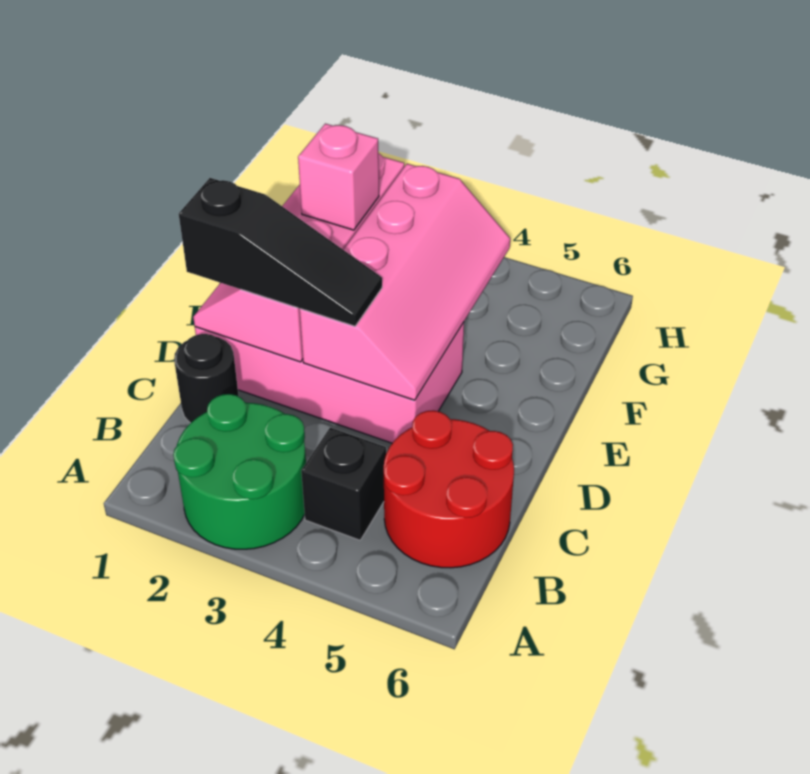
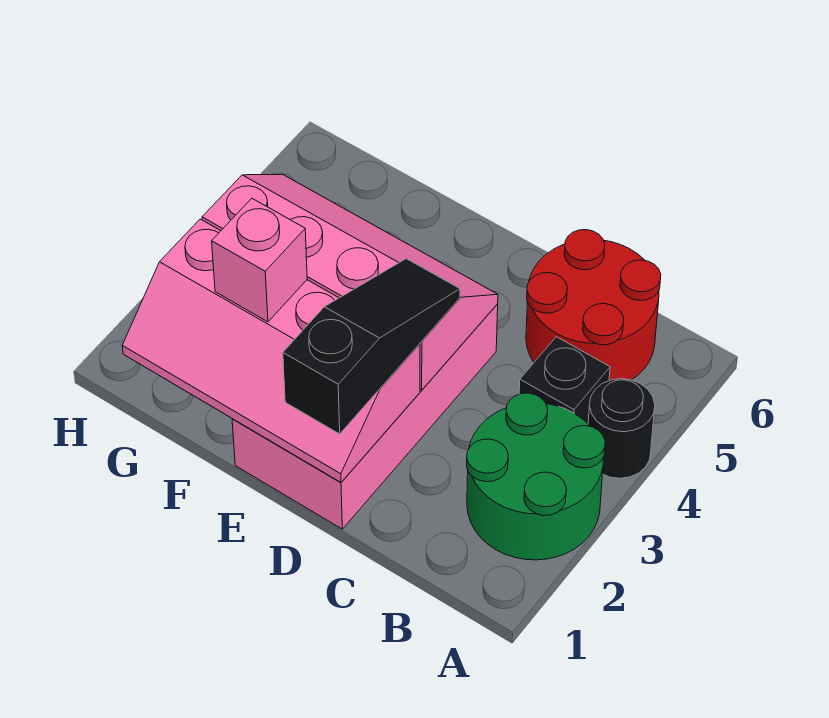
black round brick C1 level 1 -> black round brick A4 level 1

